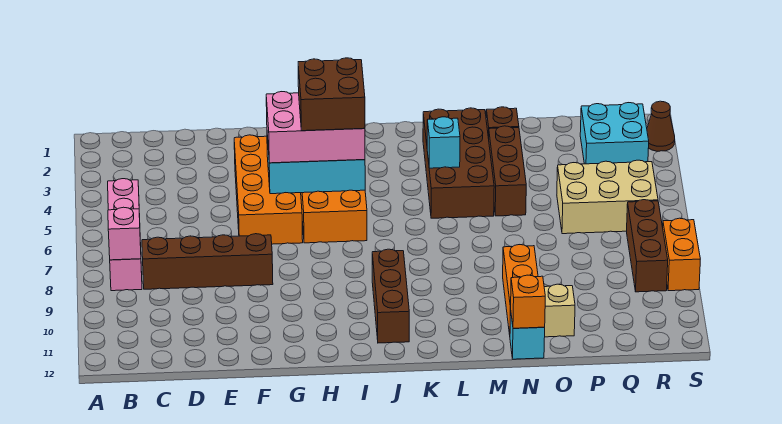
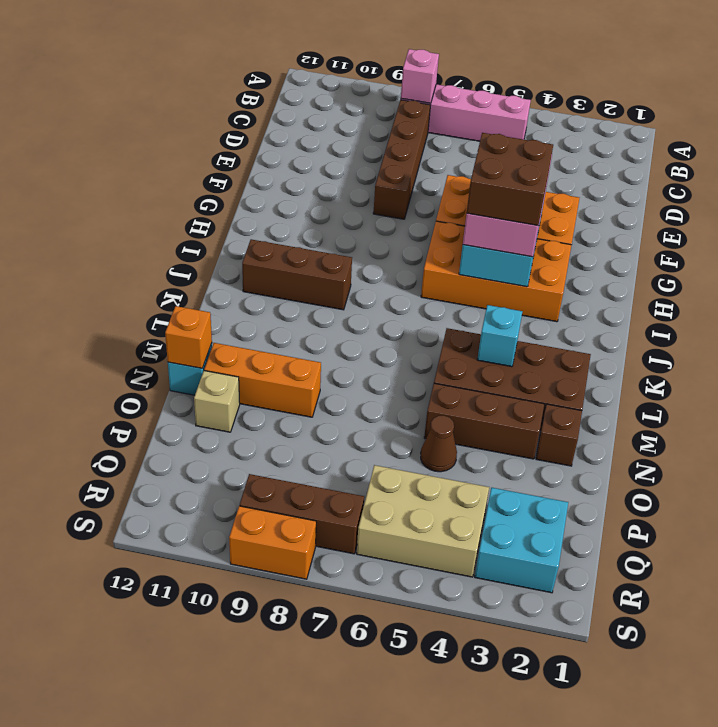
tan brick P5:R6 level 1 -> tan brick Q4:R6 level 1
brown cone S2 level 1 -> brown cone O5 level 1

